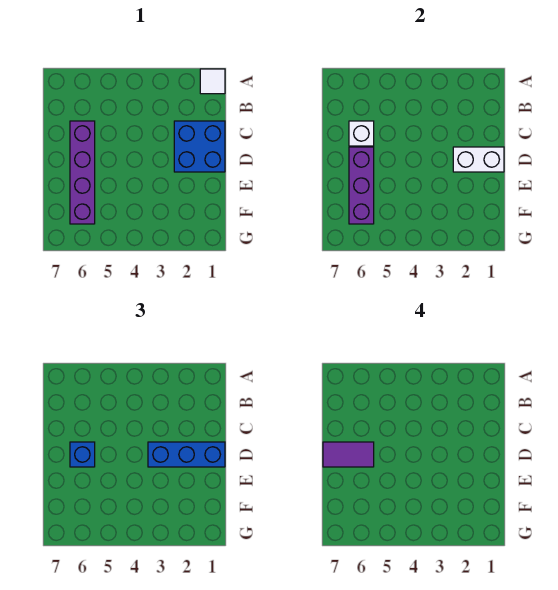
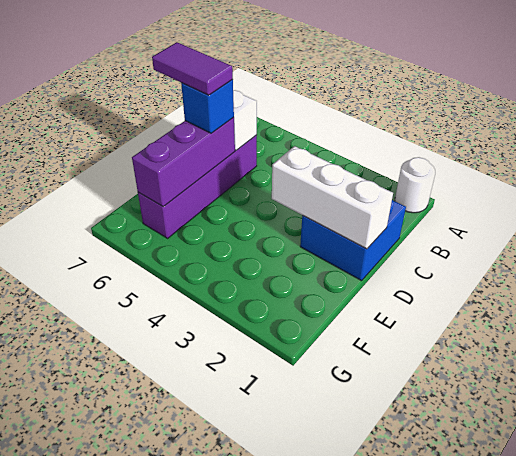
white tile A1 level 1 -> white round brick A1 level 1
white brick D1:D2 level 2 -> white brick D1:D3 level 2
blue brick D1:D3 level 3 -> none

